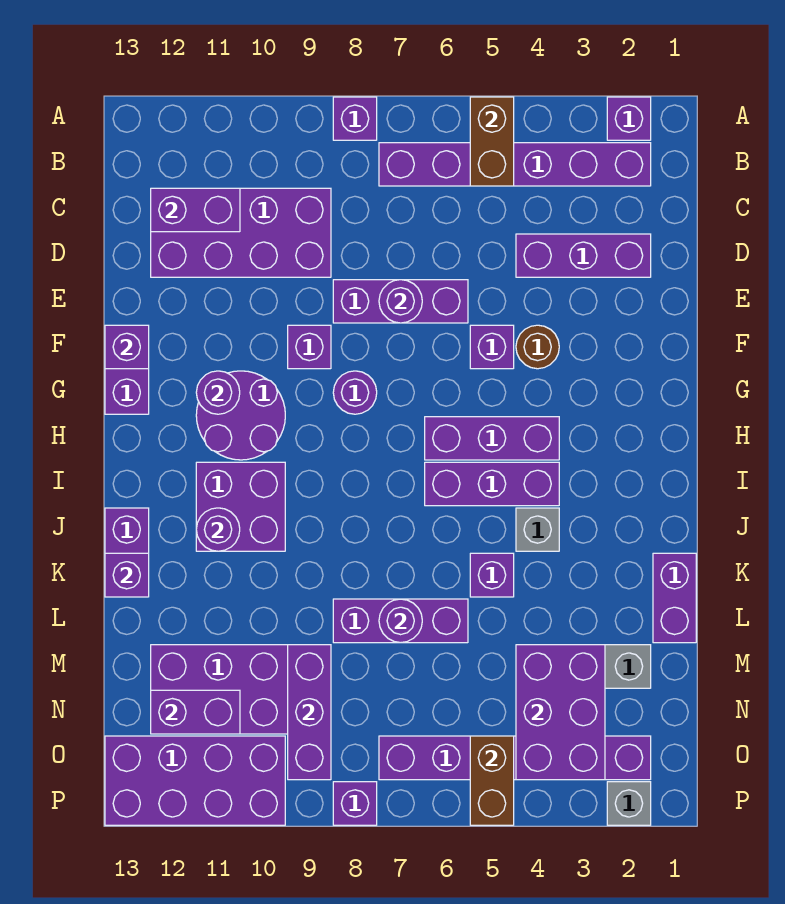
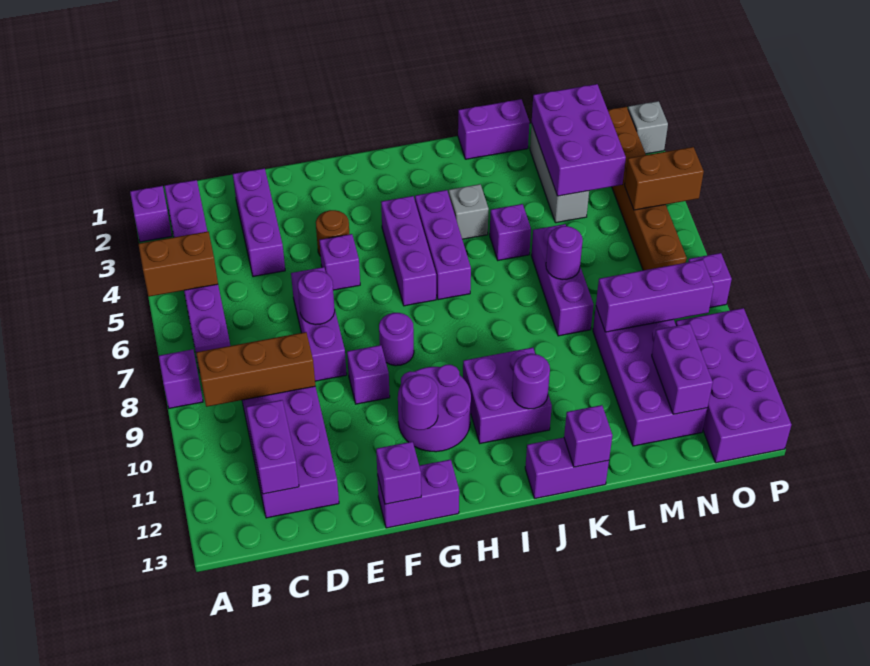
none -> brown brick B9:D9 level 2
purple brick M3:O4 level 2 -> purple brick M2:N4 level 2
purple brick O2:O7 level 1 -> brown brick O2:O7 level 1

